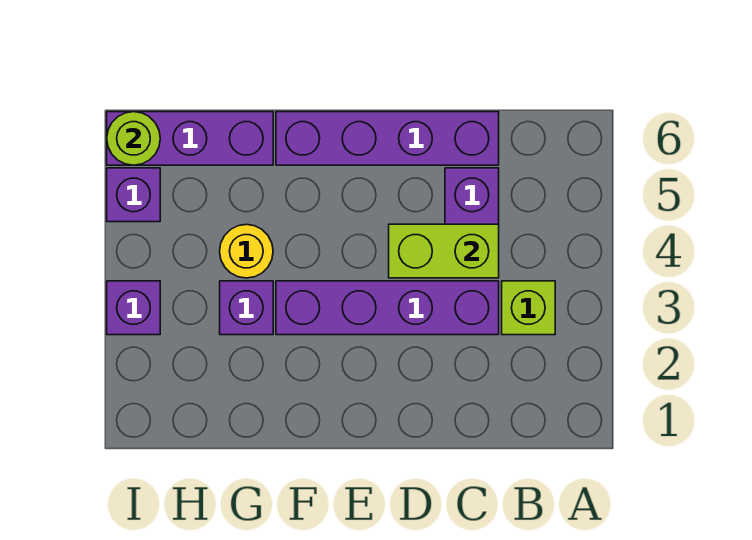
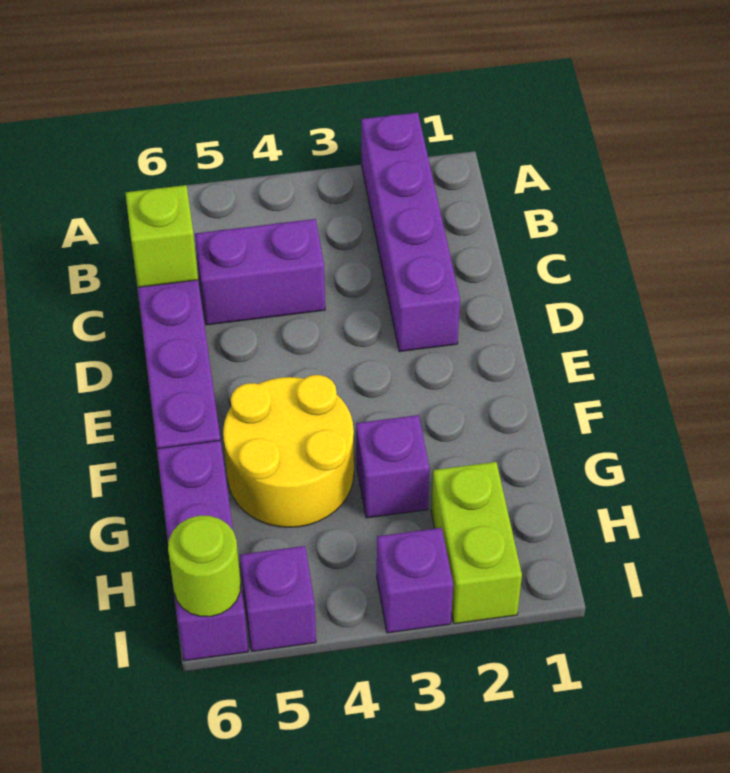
lime brick B3 level 1 -> lime brick C6 level 2
purple brick C3:F3 level 1 -> purple brick A2:D2 level 1
lime brick C4:D4 level 2 -> lime brick H2:I2 level 1
yellow round brick G4 level 1 -> yellow round brick F4:G5 level 1

